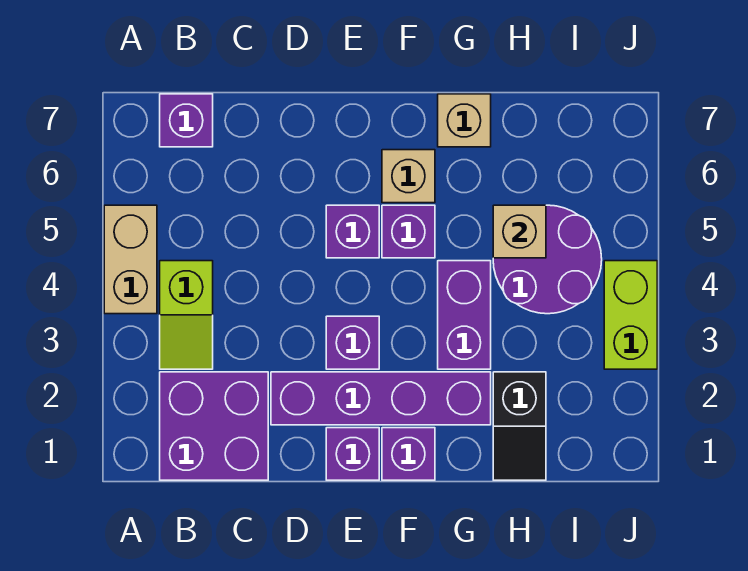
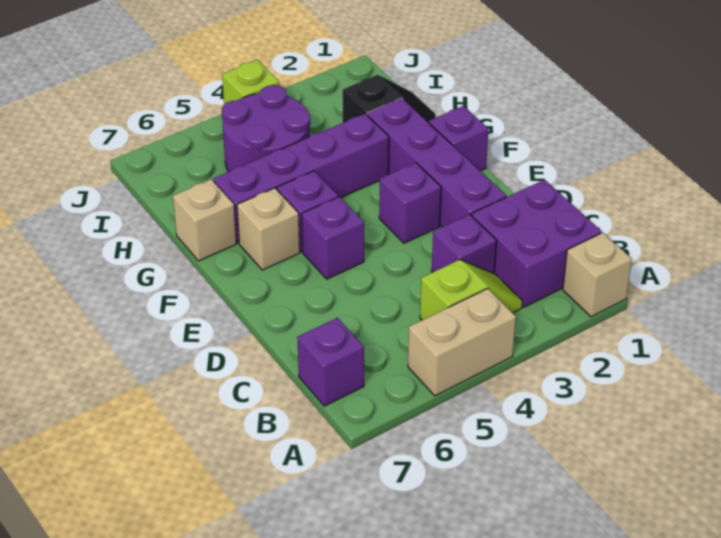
purple brick E1 level 1 -> purple brick C3 level 1
purple brick G3:G4 level 1 -> purple brick G3:G6 level 1
tan brick H5 level 2 -> tan brick A1 level 1
lime brick J3:J4 level 1 -> lime brick J4 level 1

